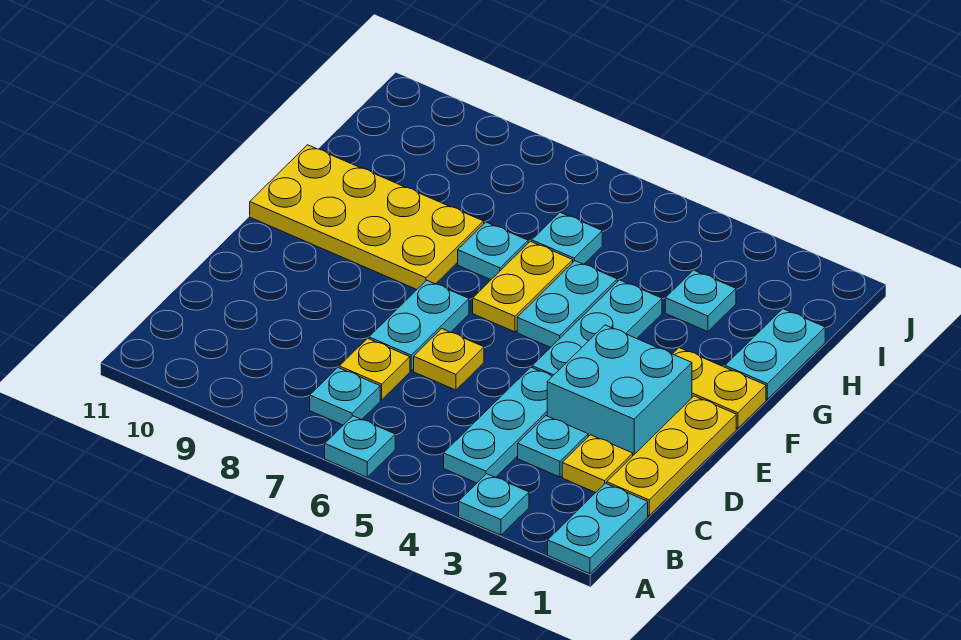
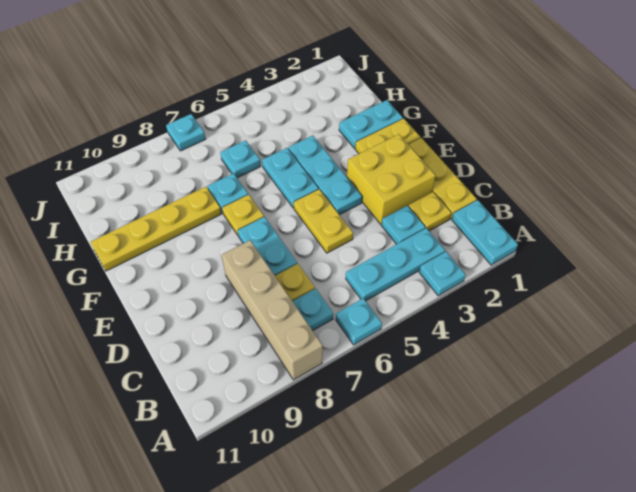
none -> tan brick A8:D8 level 1
cyan plate B4:D4 level 1 -> cyan plate B3:B5 level 1
cyan brick D2:E3 level 1 -> yellow brick D2:E3 level 1
yellow plate D6 level 1 -> yellow plate F7 level 1
yellow plate F6:G6 level 1 -> yellow plate D5:E5 level 1
yellow plate F8:G11 level 1 -> yellow plate G8:G11 level 1
cyan plate G1:H1 level 1 -> cyan plate G1:G2 level 1
cyan plate H3 level 1 -> cyan plate J7 level 1

